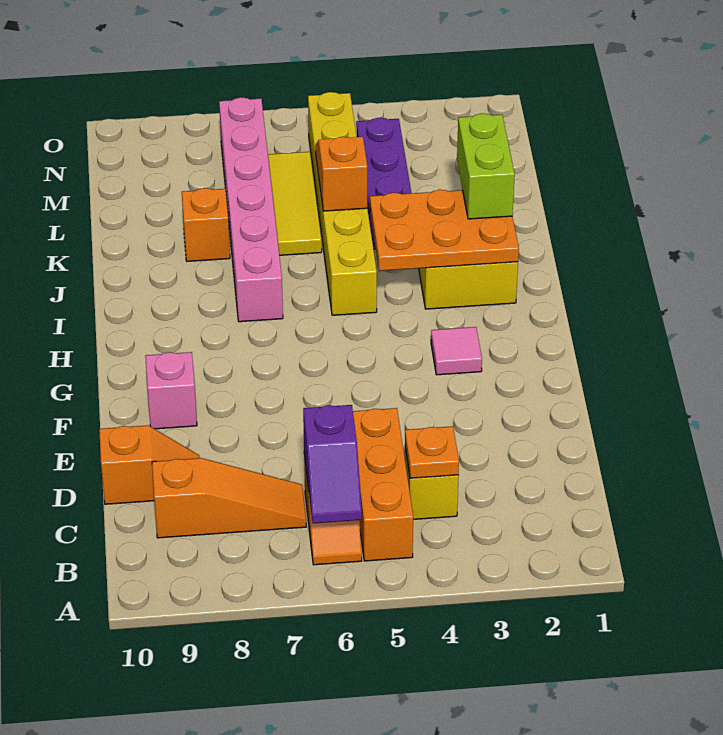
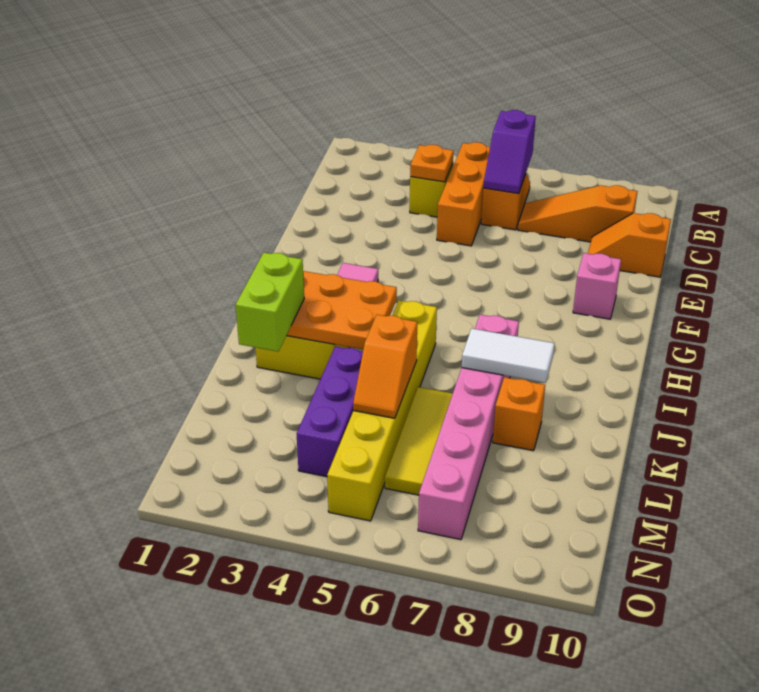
purple slope B6:C6 level 2 top C -> purple slope B6:C6 level 2 top B
none -> white tile J7:J8 level 2

